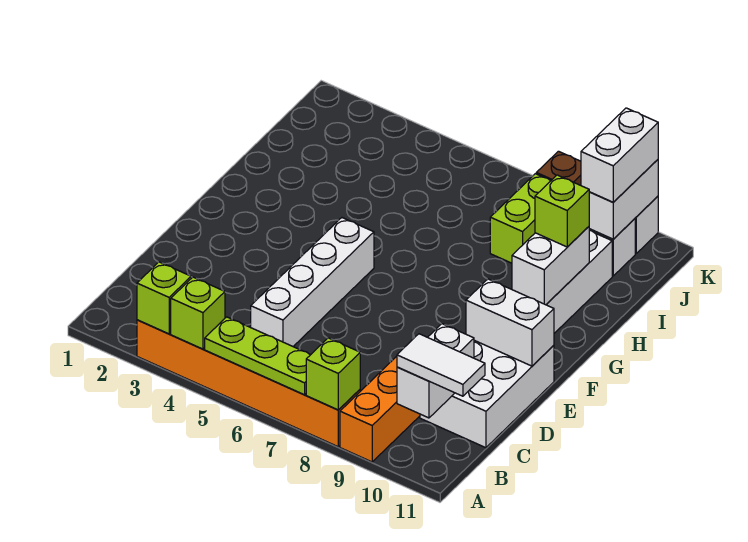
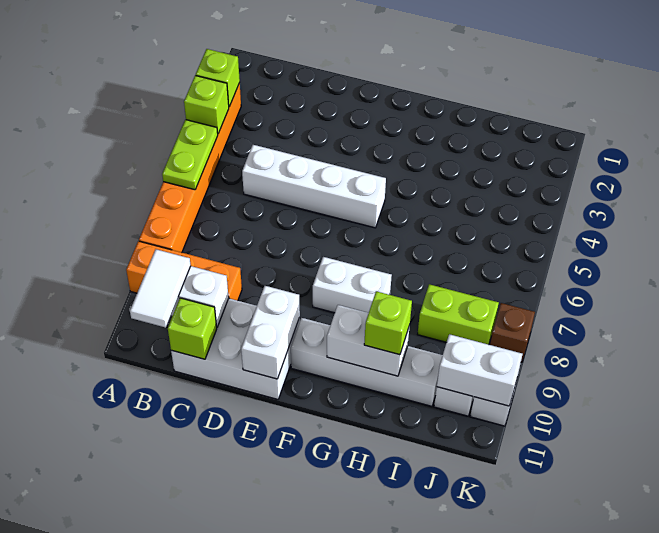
lime plate A5:A7 level 2 -> lime plate A5:A6 level 2
lime brick A8 level 2 -> lime brick C11 level 2
white brick J10:K10 level 3 -> white brick F8:G8 level 1

